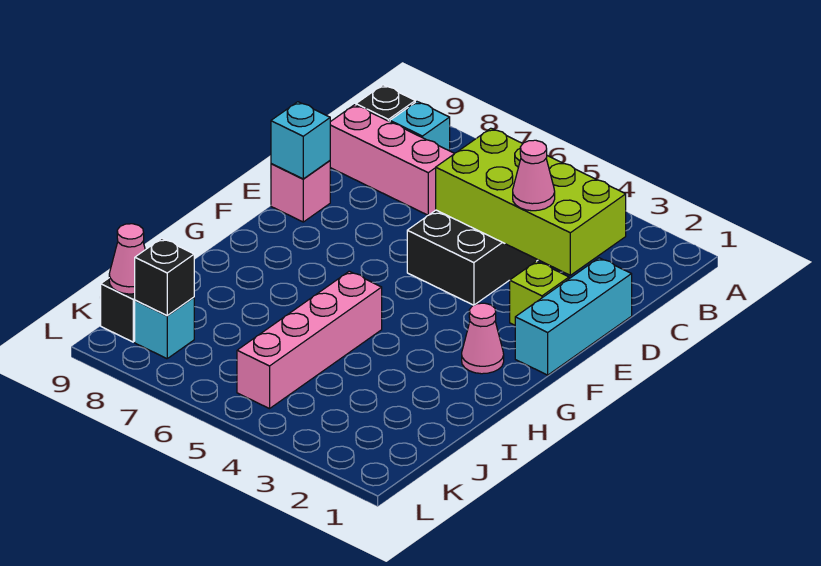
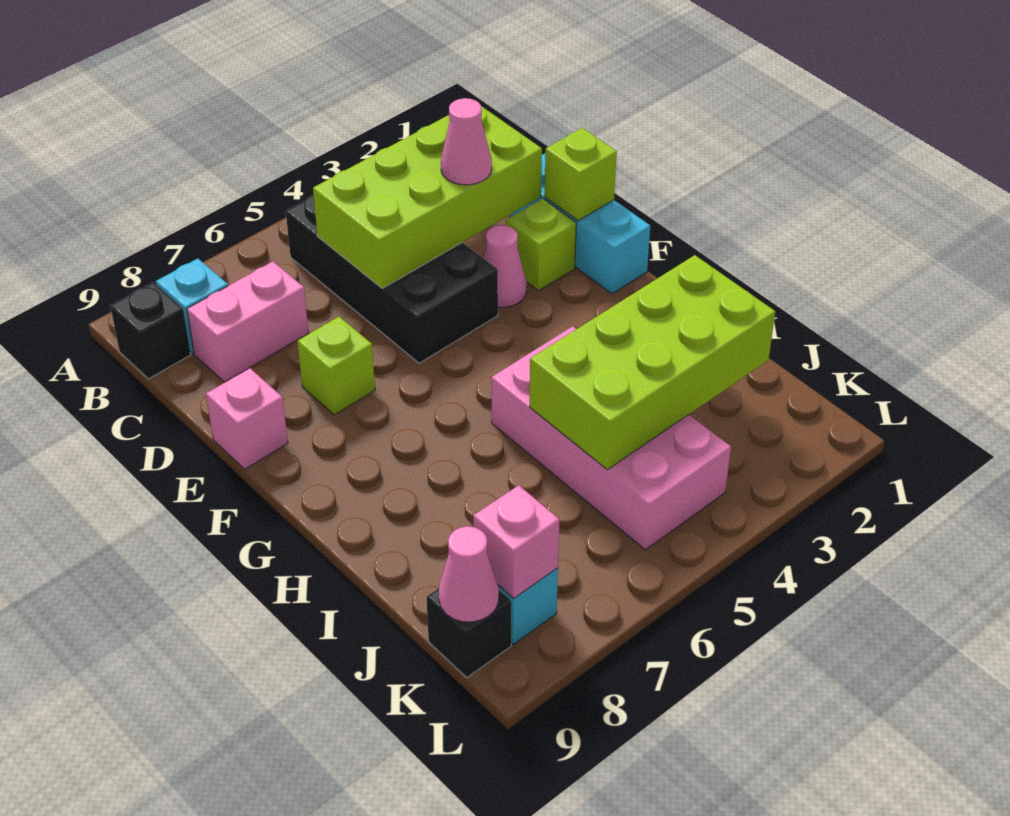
pink brick C7:C9 level 1 -> pink brick C7:C8 level 1
none -> lime brick E1 level 2
none -> lime brick E7 level 1
cyan brick E9 level 2 -> none
pink cone G2 level 1 -> pink cone E3 level 1
pink brick H5:K5 level 1 -> pink brick H4:K5 level 1
none -> lime brick I2:J5 level 2
black brick K8 level 2 -> pink brick K8 level 2

